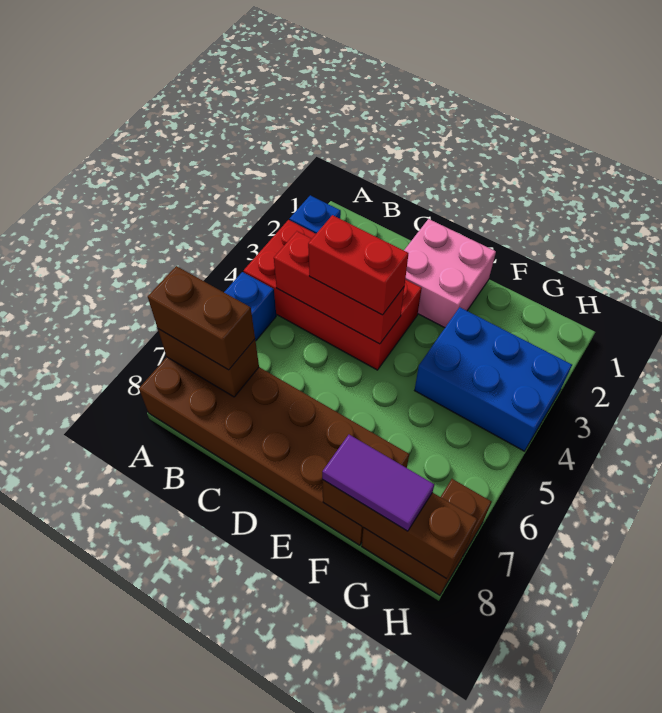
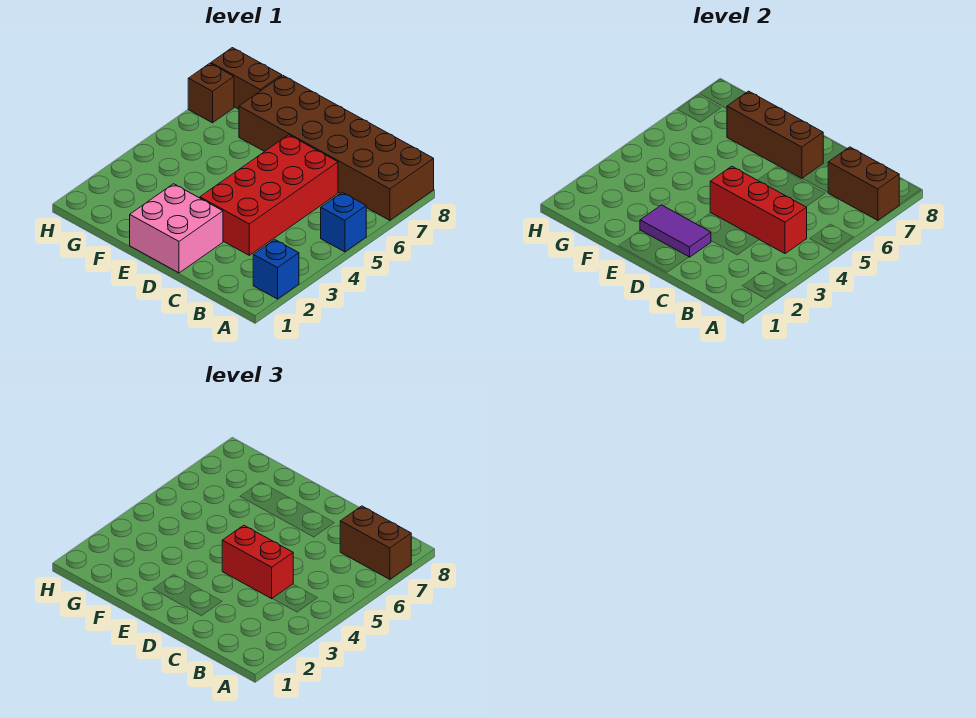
red brick A3:D4 level 1 -> red brick C3:D6 level 1
blue brick F3:H4 level 1 -> none
brown brick F8:H8 level 2 -> brown brick D7:F7 level 2
purple tile F8:G8 level 3 -> purple tile D2:E2 level 2

